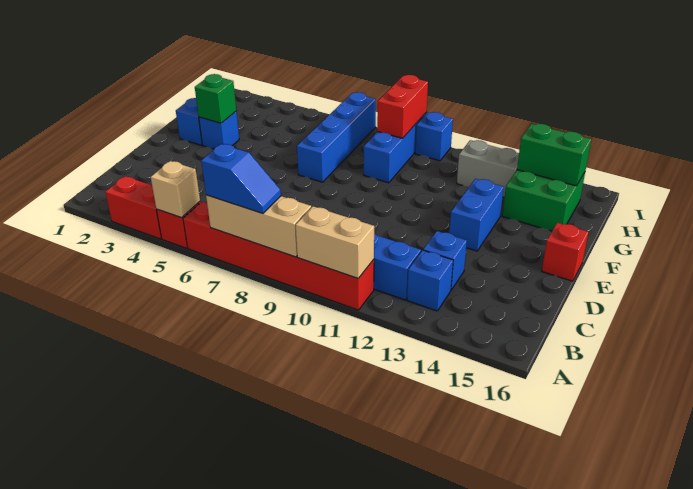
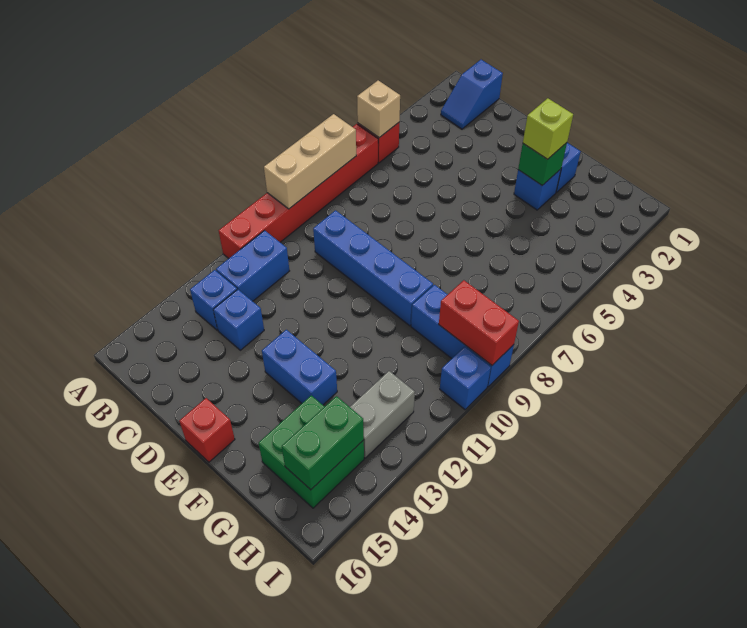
red brick A3:A4 level 1 -> none
blue slope A7:A8 level 3 top 7 -> blue slope B1:B2 level 1 top 1
tan brick A10:A11 level 2 -> none
none -> lime brick F3 level 3
blue brick F7:I7 level 1 -> blue brick C9:F9 level 1

